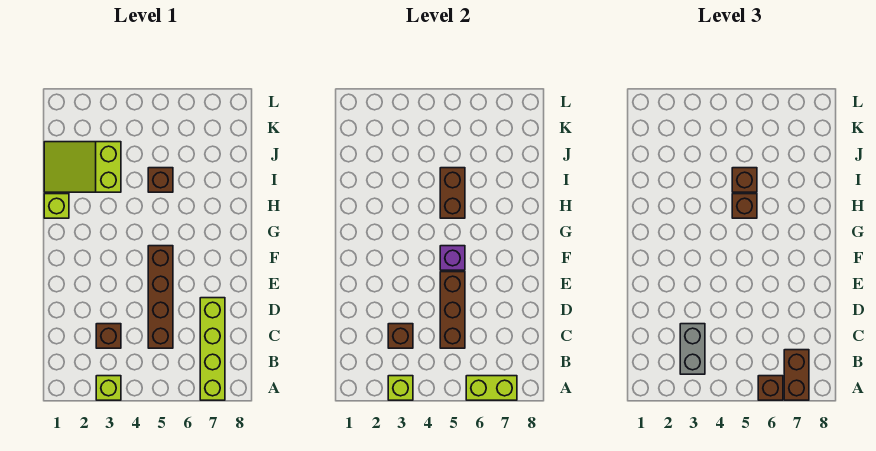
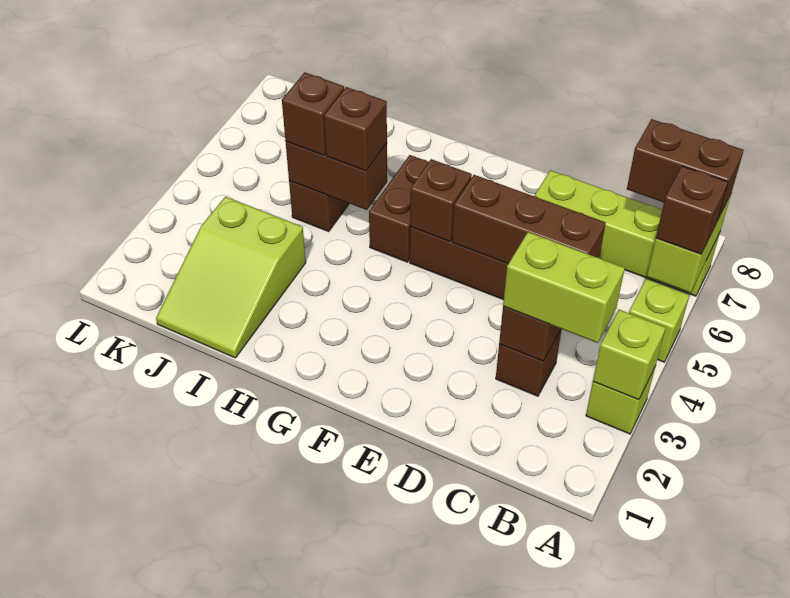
grey brick B3:C3 level 3 -> lime brick B3:C3 level 3
purple brick F5 level 2 -> brown brick F5 level 2
none -> brown brick G5:G6 level 1
lime brick H1 level 1 -> lime brick A5 level 1

